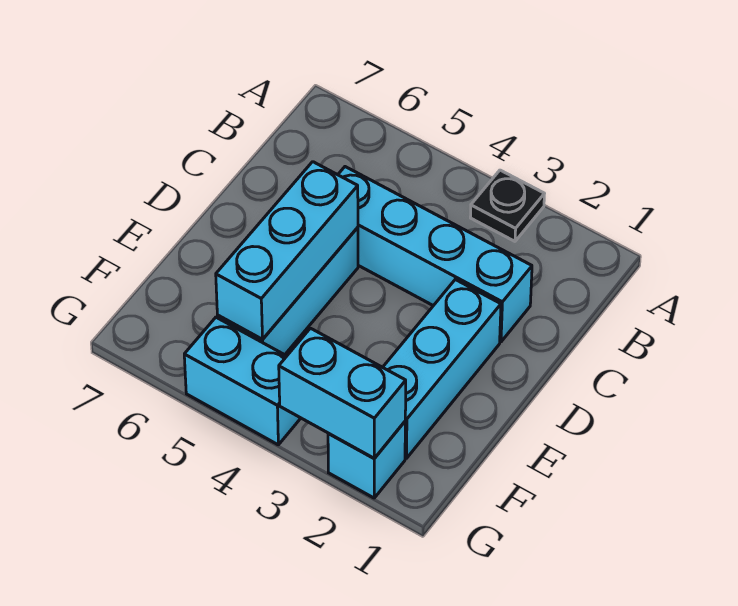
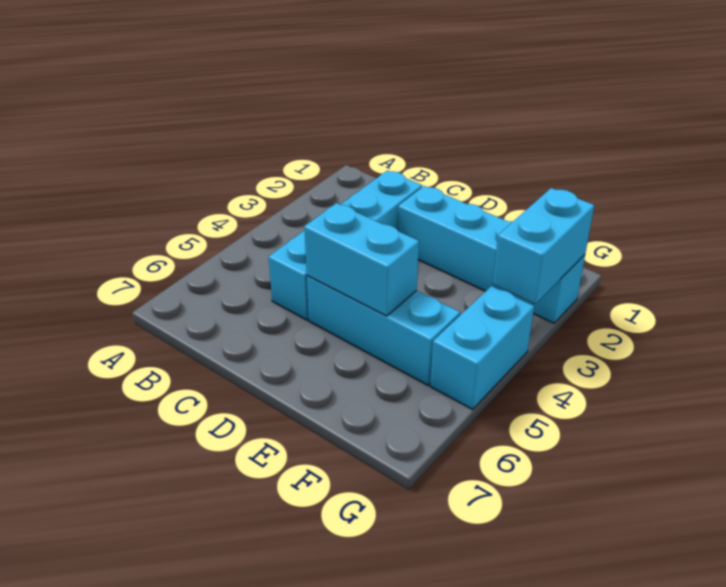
black plate A3 level 1 -> none
cyan brick D5:F5 level 2 -> cyan brick D5:E5 level 2

